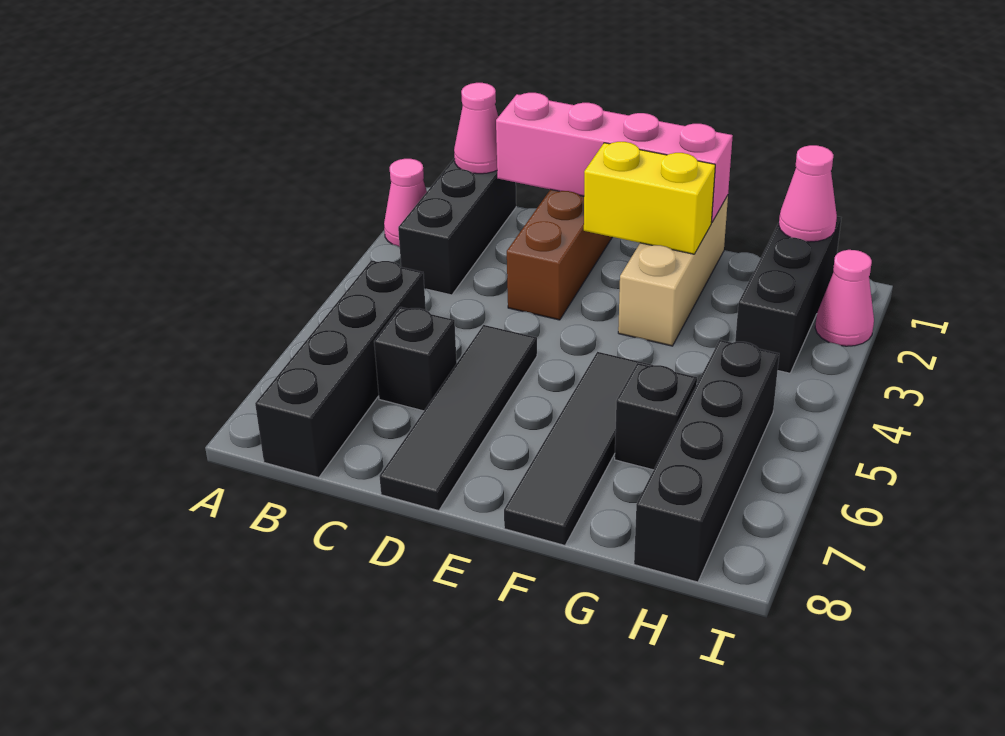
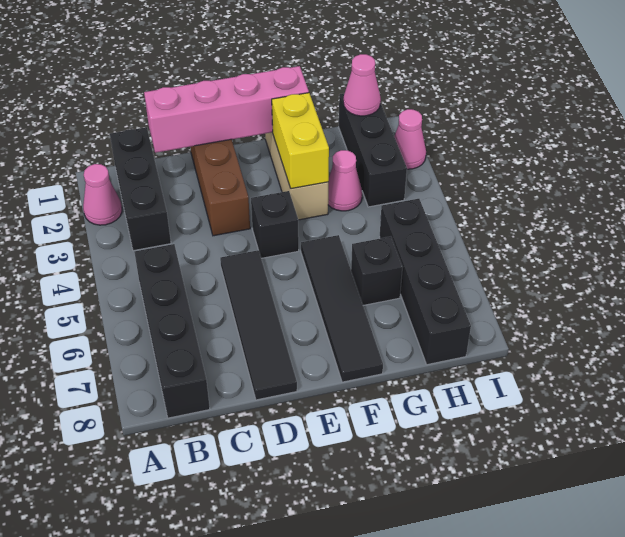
pink cone B1 level 2 -> pink cone G3 level 1
black brick C6 level 1 -> black brick E4 level 1
yellow brick E2:F2 level 2 -> yellow brick F2:F3 level 2

